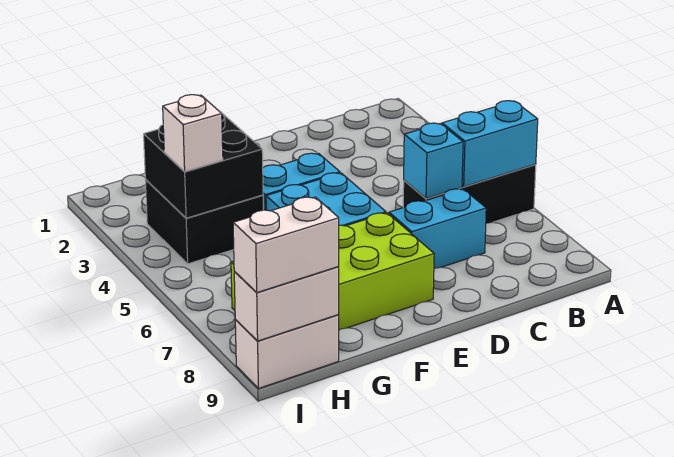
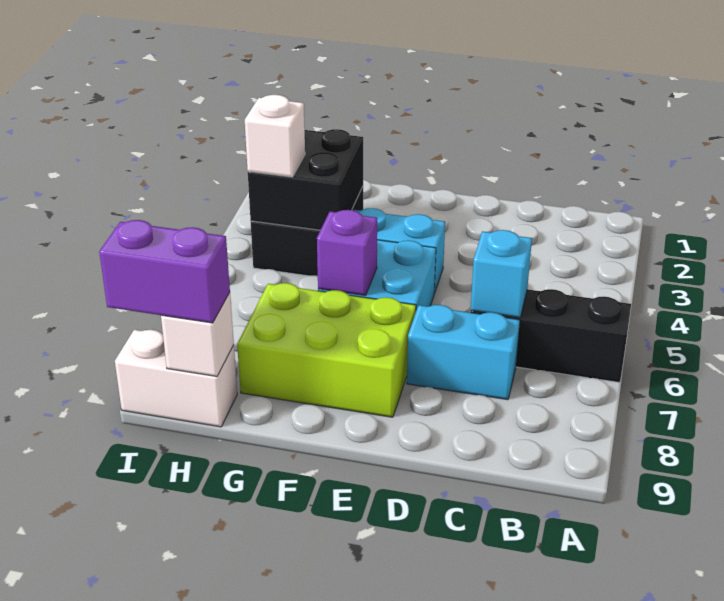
cyan brick A6:B6 level 2 -> none
lime brick E7:H8 level 1 -> lime brick E7:G8 level 1
none -> purple brick F6 level 2
white brick H9:I9 level 2 -> white brick H9 level 2
white brick H9:I9 level 3 -> purple brick H9:I9 level 3

